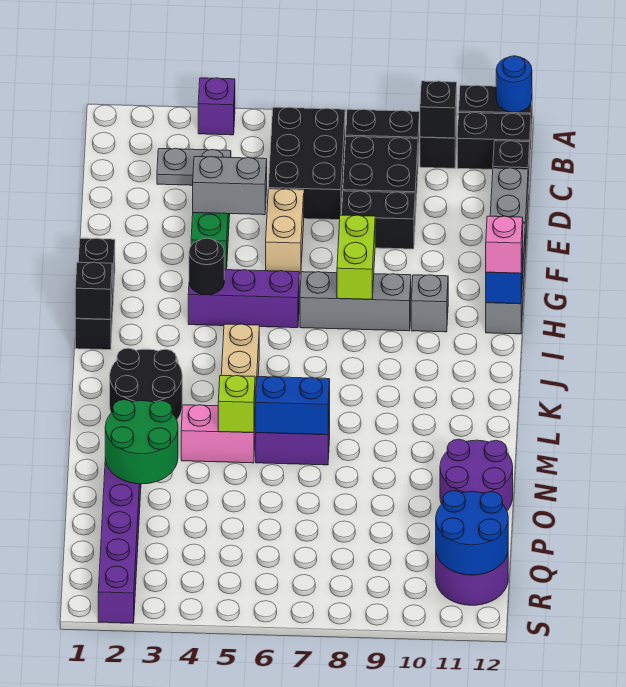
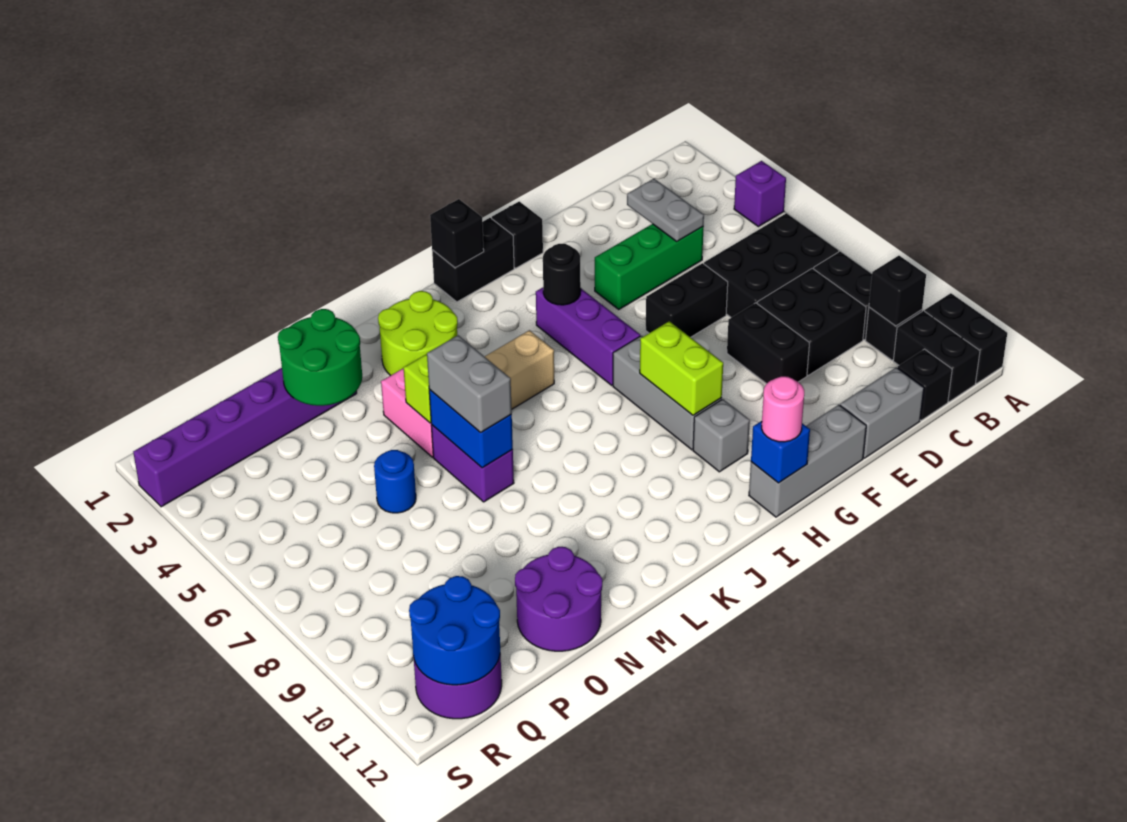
blue round brick A12 level 2 -> blue round brick O6 level 1
grey brick E4:E5 level 2 -> grey brick M6:M7 level 3
tan brick E6:F6 level 1 -> black brick E6:F6 level 1
lime brick G8:H8 level 2 -> lime brick H8:H9 level 2
pink brick H12 level 3 -> pink round brick H12 level 3
black round brick K2:L3 level 1 -> lime round brick K2:L3 level 1

